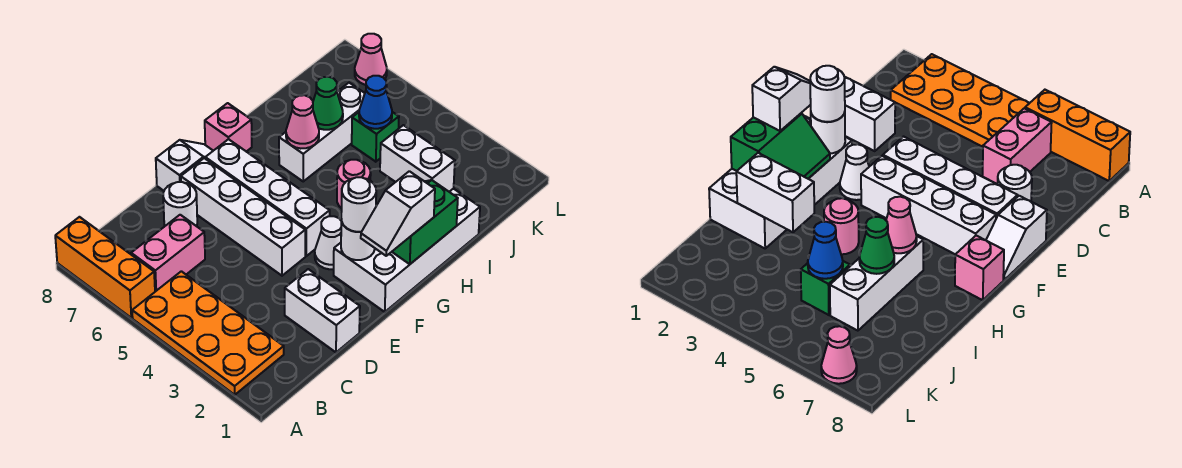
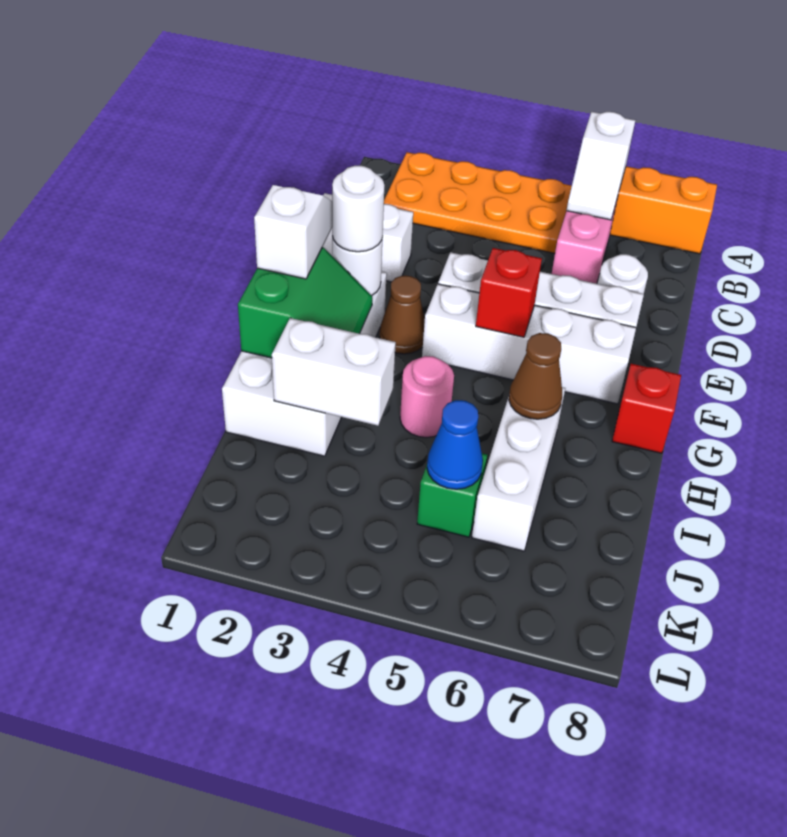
white slope E8:F8 level 1 top E -> white slope A6:B6 level 2 top A
white cone F3 level 1 -> brown cone F3 level 1
none -> red brick F5 level 2
pink brick G8 level 1 -> red brick G8 level 1
pink cone H6 level 2 -> brown cone H6 level 2
green cone I6 level 2 -> none
pink cone L7 level 1 -> none

